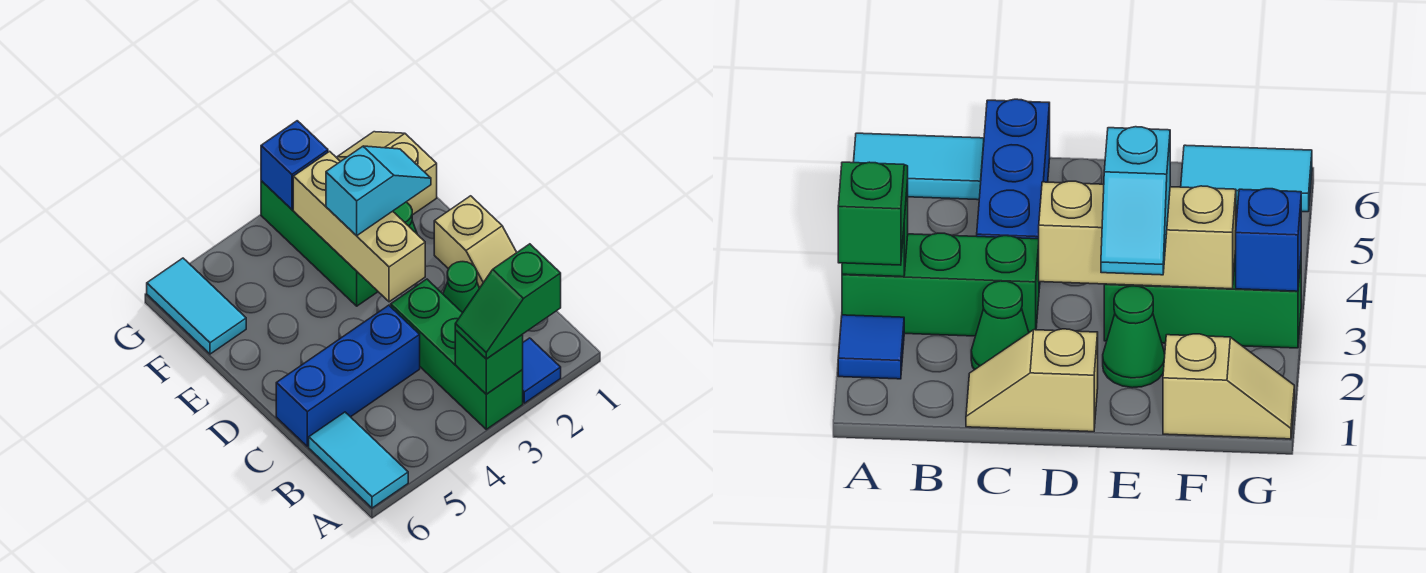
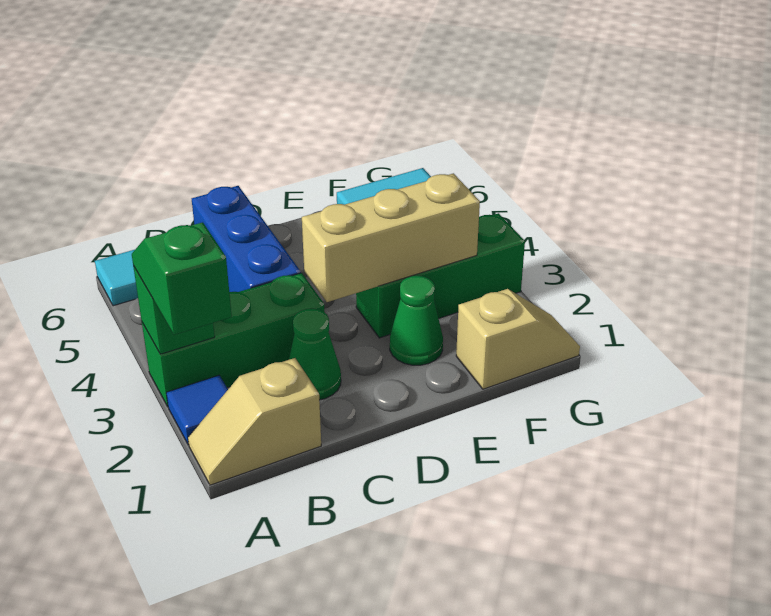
tan slope C1:D1 level 1 top D -> tan slope A1:B1 level 1 top B
cyan slope E2:E3 level 3 top 3 -> none
blue brick G3 level 2 -> none

